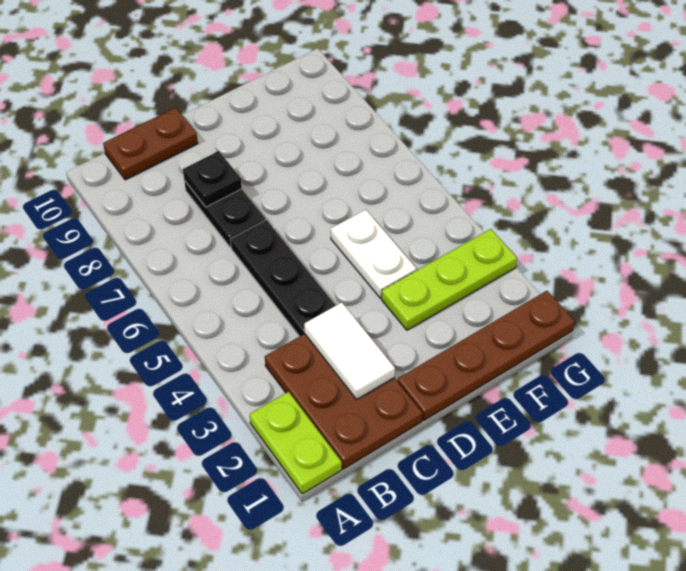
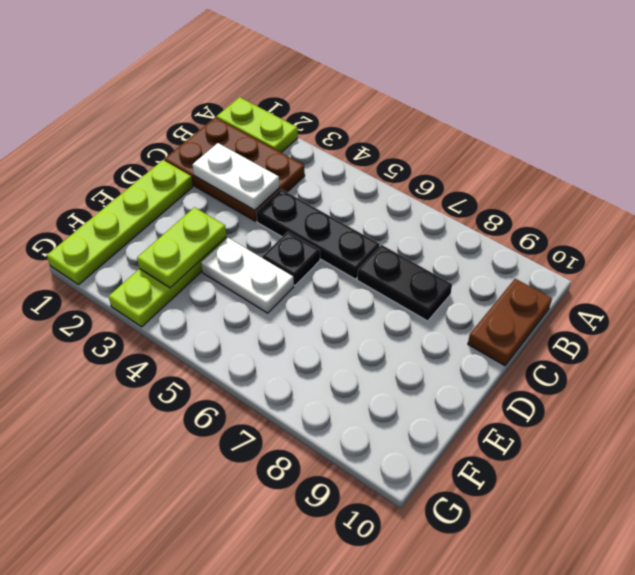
white tile C2:C3 level 2 -> white plate C2:C3 level 2
black plate C8 level 2 -> black plate D5 level 1
brown plate D1:G1 level 1 -> lime plate D1:G1 level 1
none -> lime plate E3:F3 level 2

